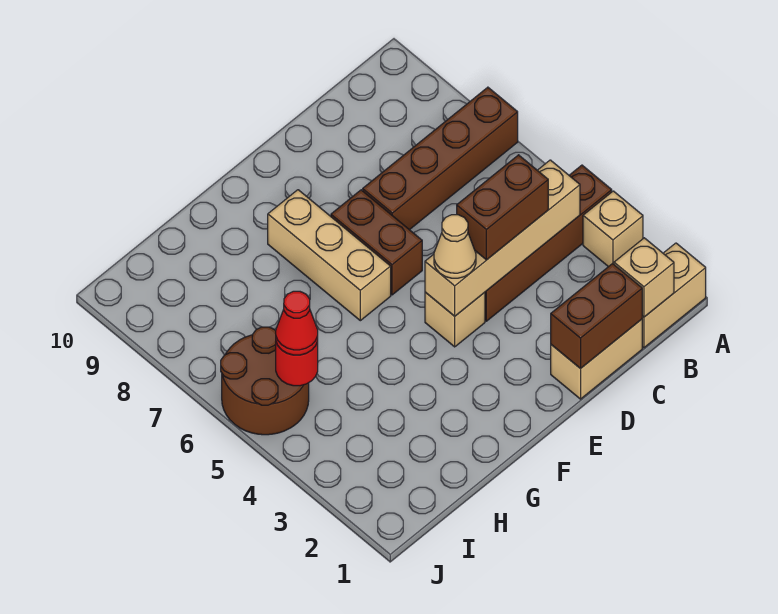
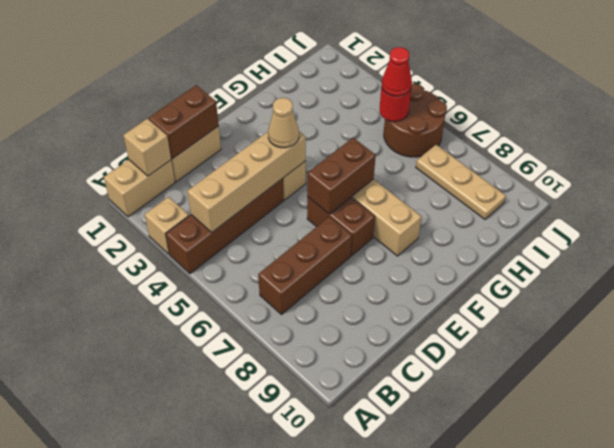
brown brick A7:D7 level 1 -> brown brick B7:D7 level 1
brown brick C4:D4 level 3 -> brown brick E6:F6 level 2
none -> tan plate I7:I9 level 1

